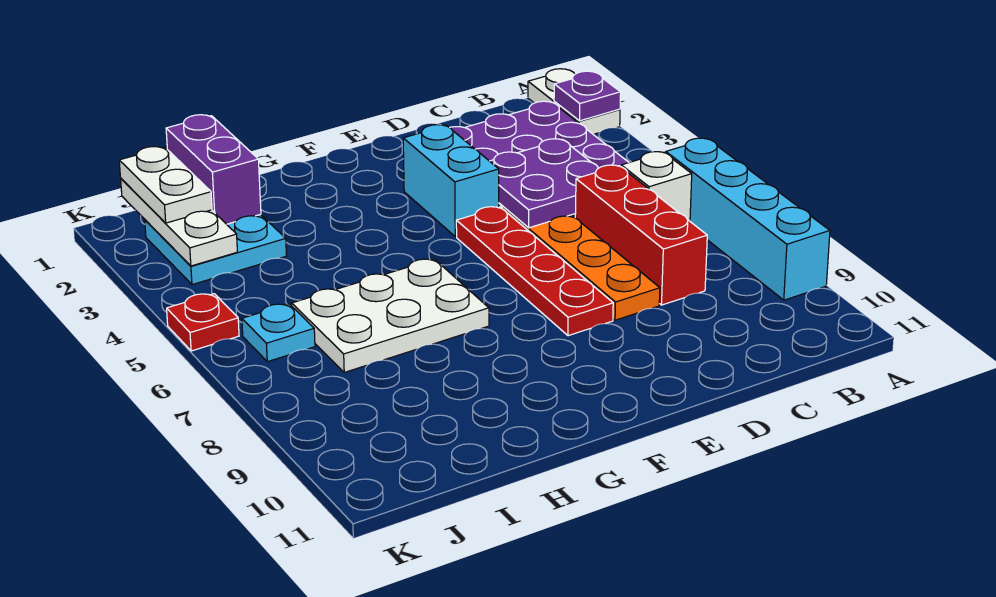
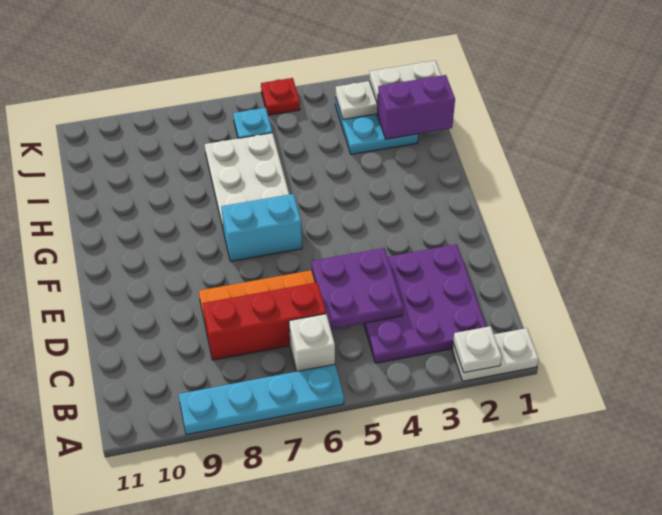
purple plate A2 level 2 -> white plate A2 level 2
cyan brick A6:A9 level 1 -> cyan plate A6:A9 level 1
cyan brick E3:E4 level 1 -> cyan brick F6:F7 level 1
red plate E5:E8 level 1 -> none

